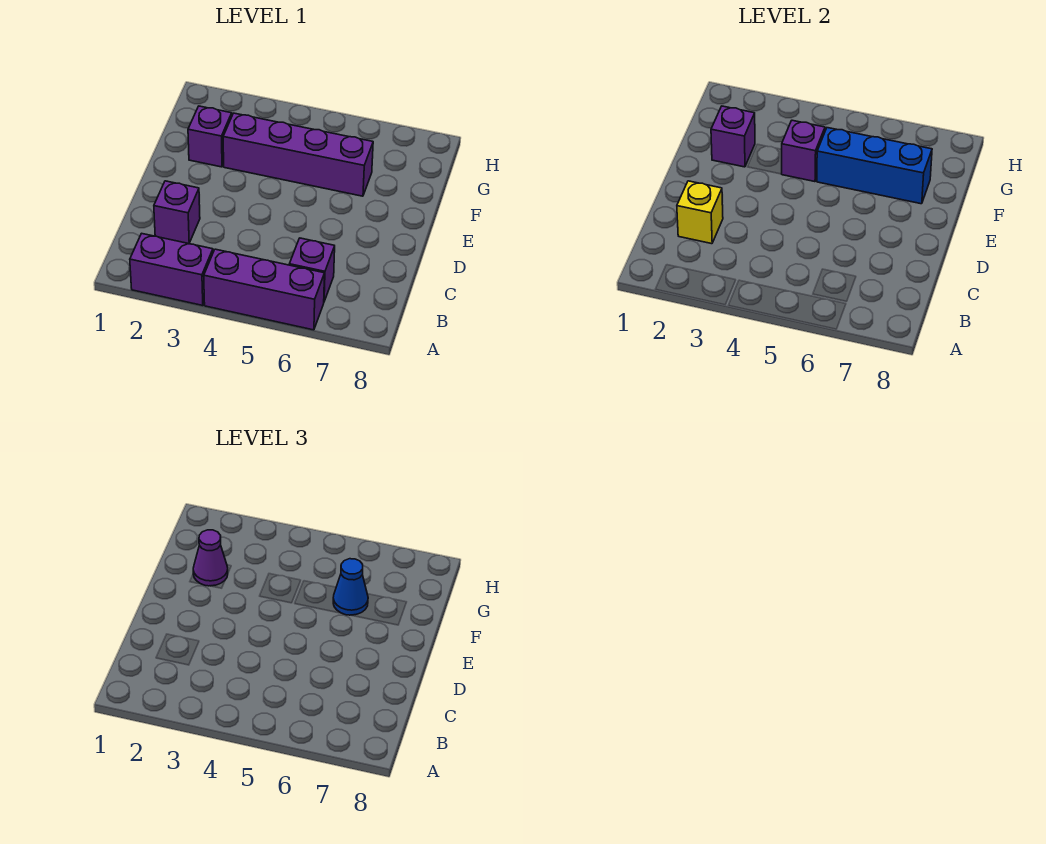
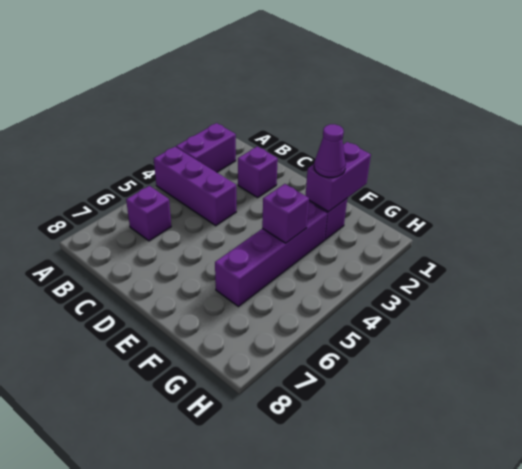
purple brick A4:A6 level 1 -> purple brick A4:C4 level 1
yellow brick C2 level 2 -> none
purple brick F2 level 2 -> purple brick F1:F2 level 2
blue brick F5:F7 level 2 -> none
blue cone F6 level 3 -> none

